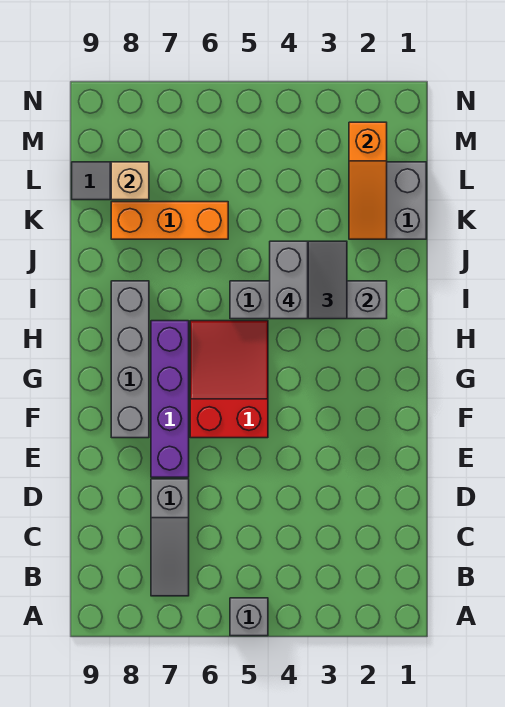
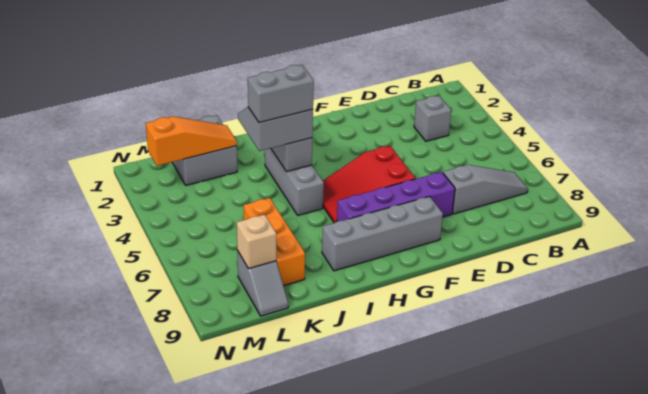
grey brick A5 level 1 -> grey brick C3 level 1

